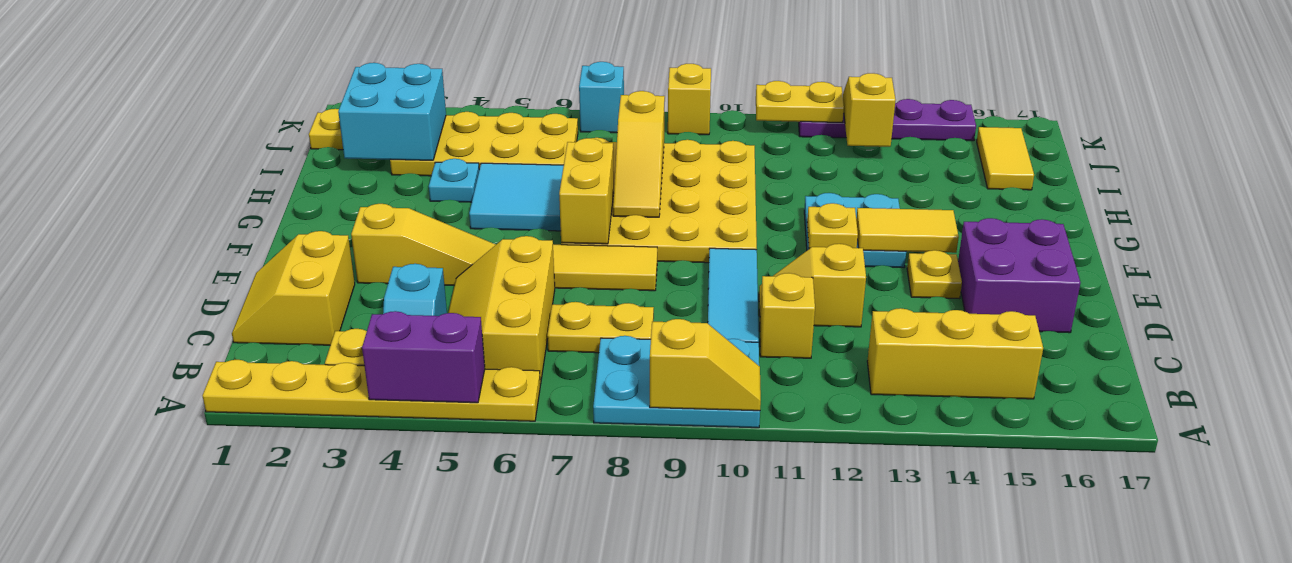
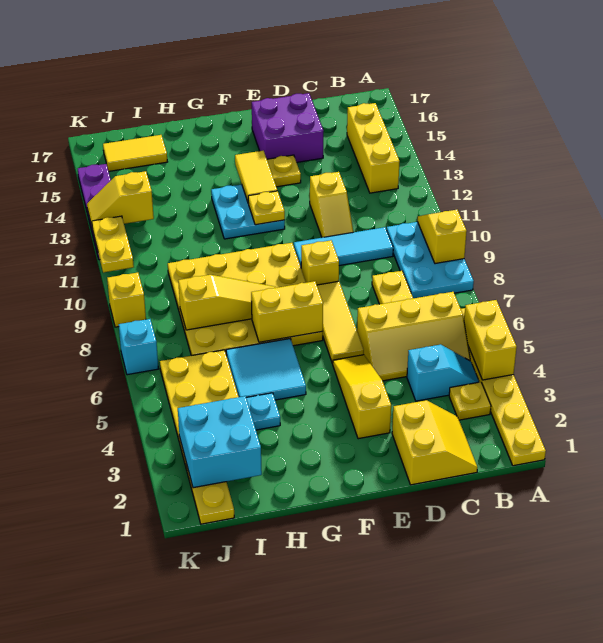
purple brick A4:A5 level 2 -> yellow brick A4:A5 level 2
yellow slope C1:D2 level 1 top 2 -> yellow slope C1:D2 level 1 top D
yellow brick C11 level 1 -> yellow brick E9 level 1

